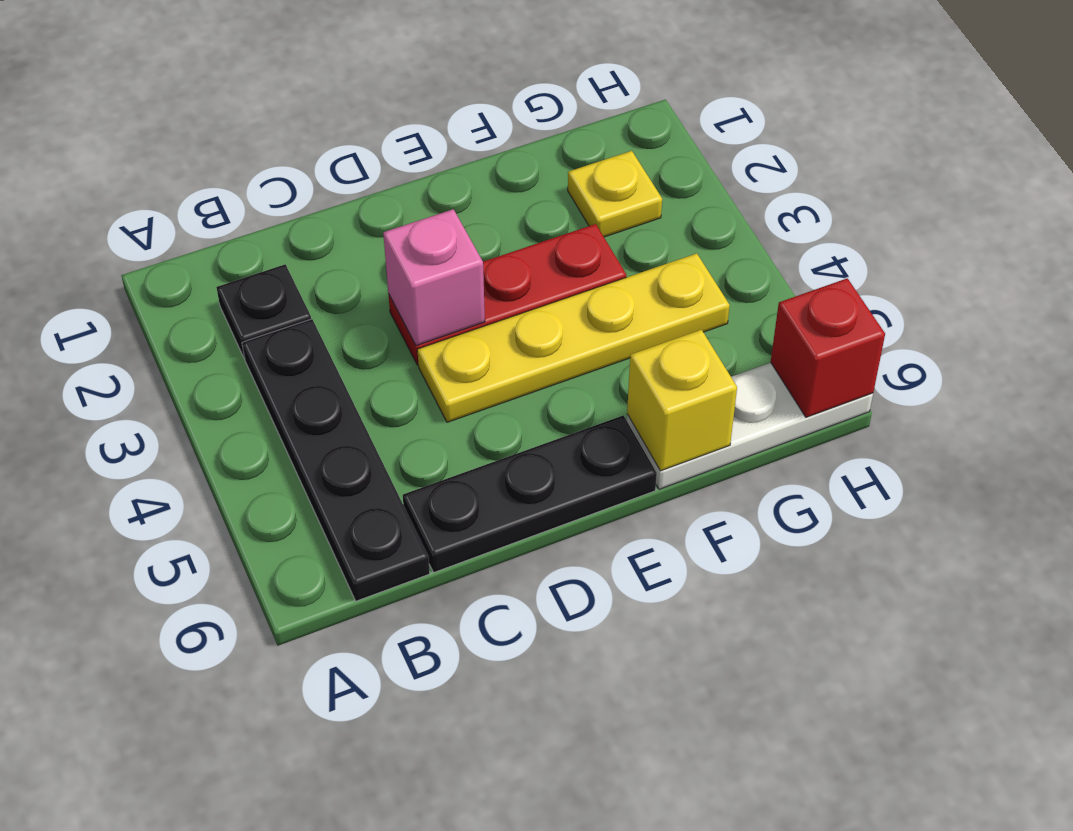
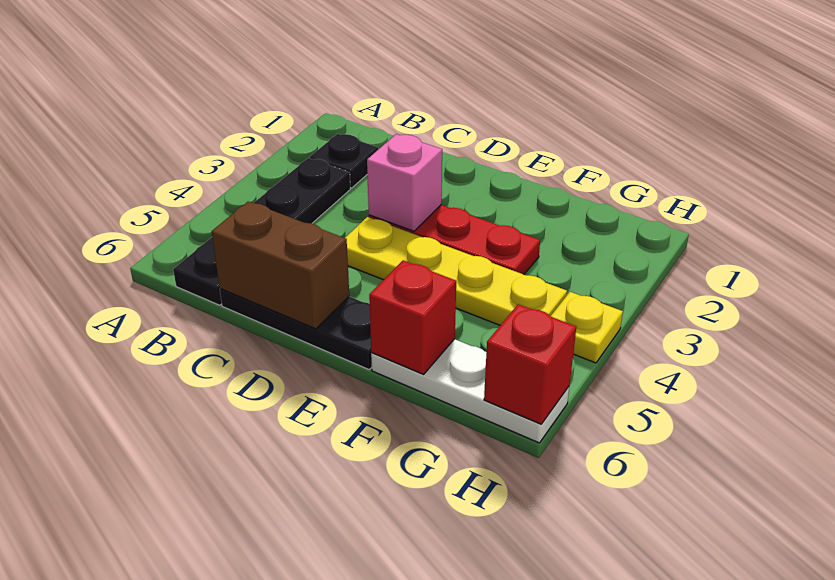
none -> brown brick C6:D6 level 2
yellow brick F6 level 2 -> red brick F6 level 2
yellow plate G2 level 1 -> yellow plate H4 level 1

